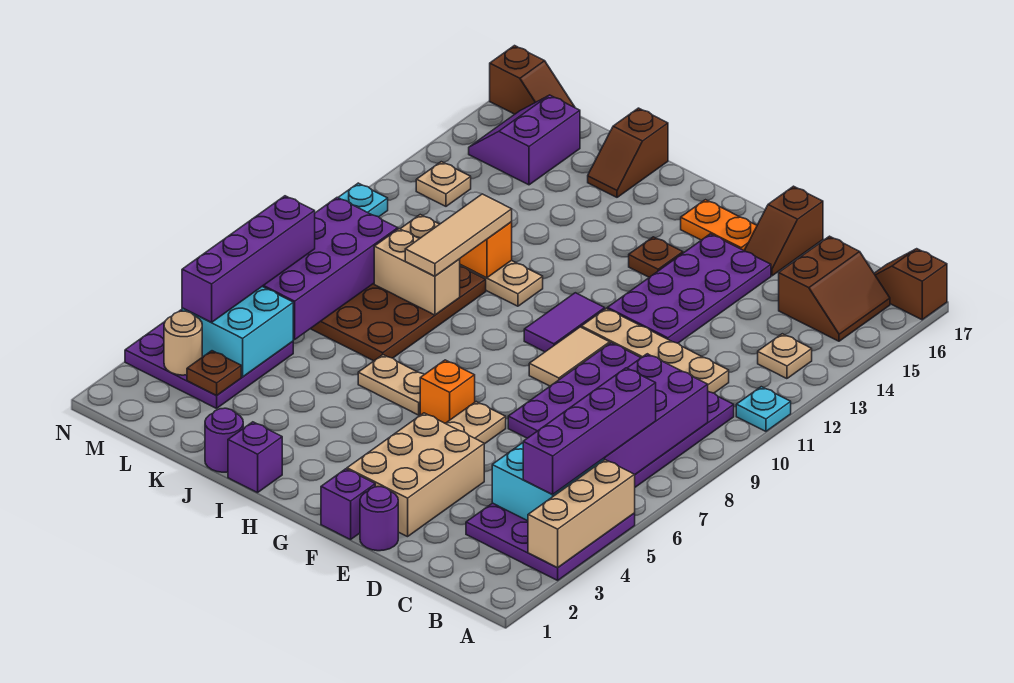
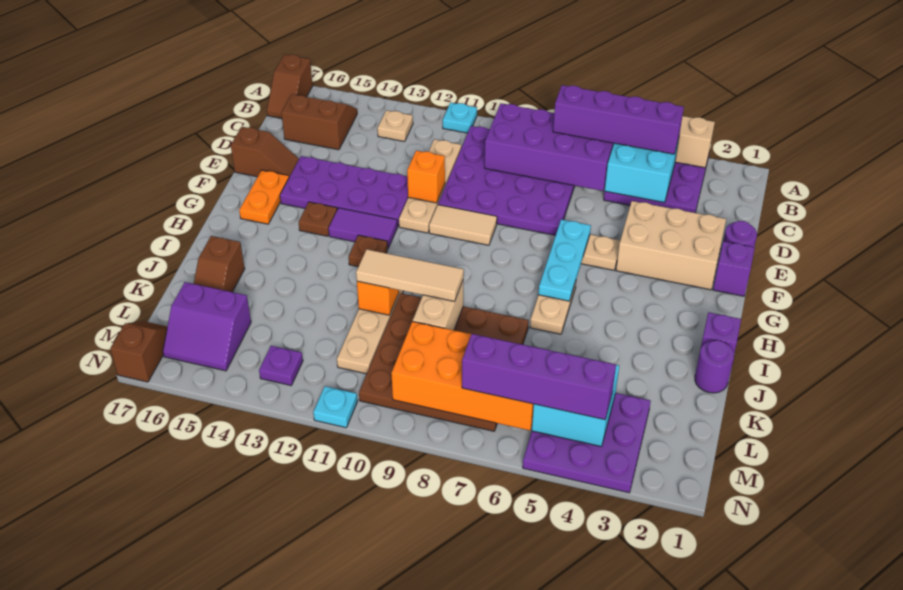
none -> cyan plate F6:H6 level 2
orange brick G6 level 1 -> orange brick E11 level 2
purple tile G10:G11 level 1 -> purple tile G12:G13 level 1
brown slope J16:J17 level 1 top 17 -> brown slope J16:K16 level 1 top J
brown plate L3 level 2 -> brown plate H12 level 1
purple brick L6:M9 level 2 -> orange brick L6:M9 level 2
tan round brick M3 level 2 -> none
tan plate M13 level 1 -> purple plate M13 level 1

